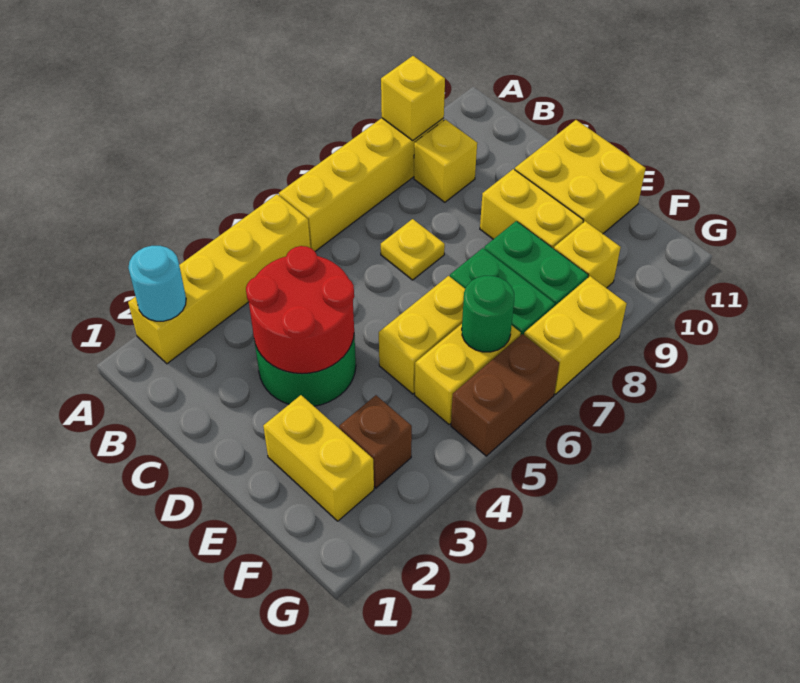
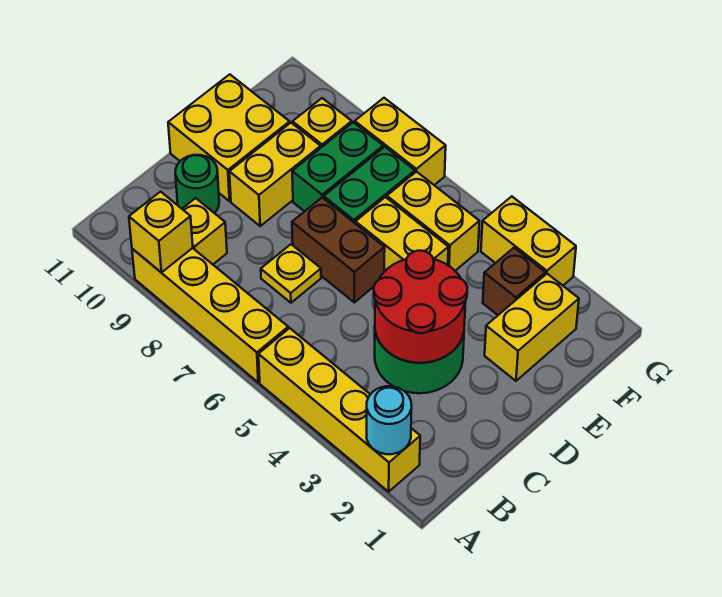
green round brick F6 level 2 -> green round brick C10 level 1
none -> yellow brick G3:G4 level 1
brown brick G5:G6 level 1 -> brown brick D6:D7 level 1

